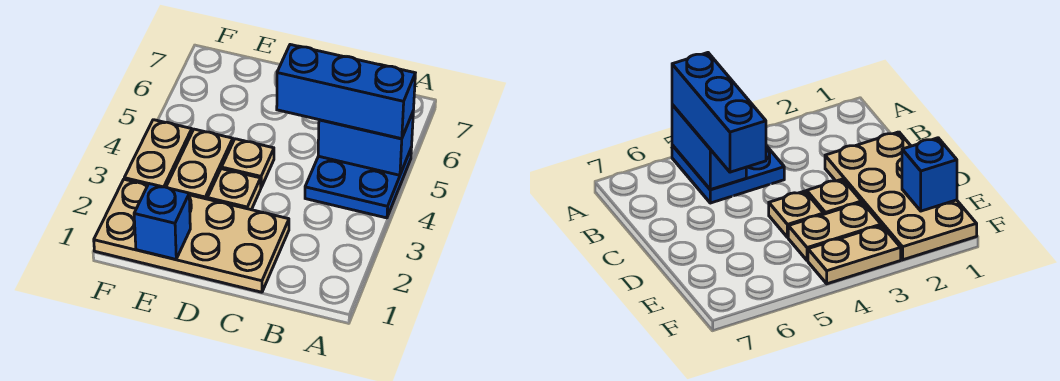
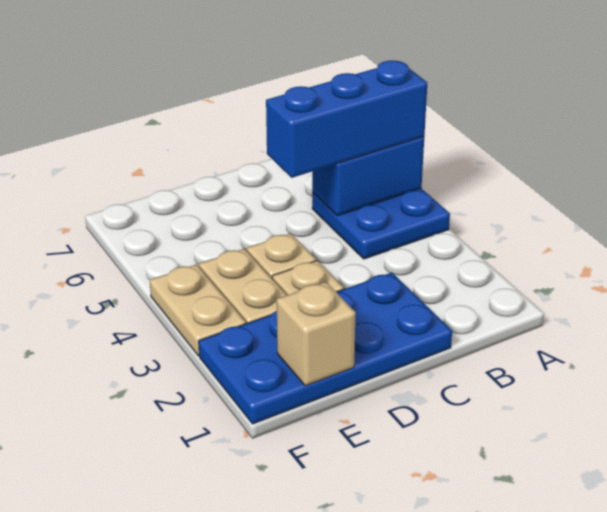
tan plate C1:F2 level 1 -> blue plate C1:F2 level 1
blue brick E1 level 2 -> tan brick E1 level 2

